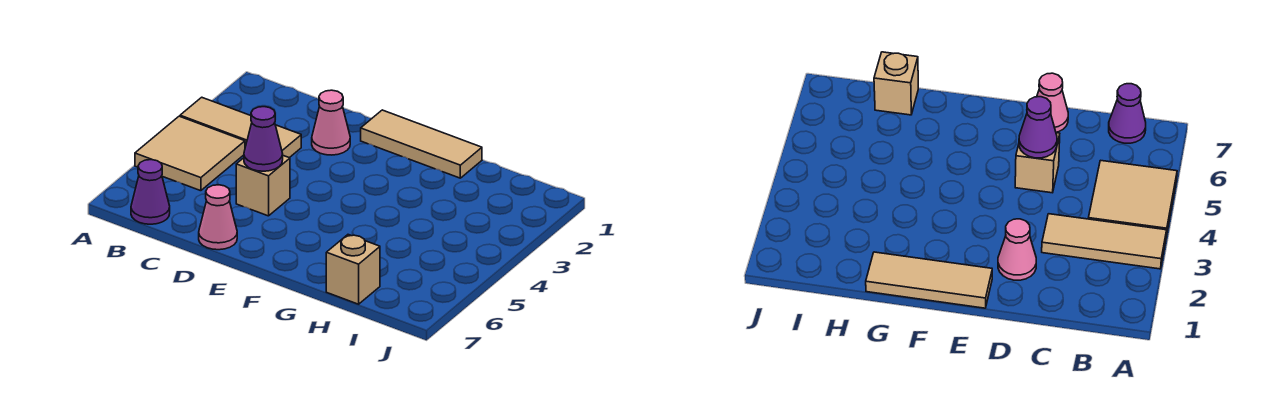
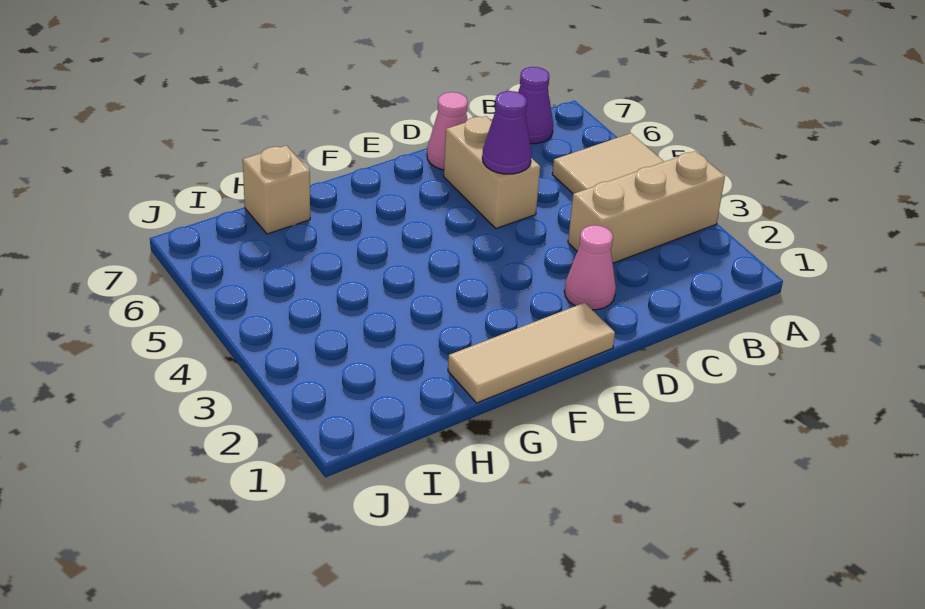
tan tile A3:C3 level 1 -> tan brick A3:C3 level 1
tan brick D5 level 1 -> tan brick D5:D6 level 1

